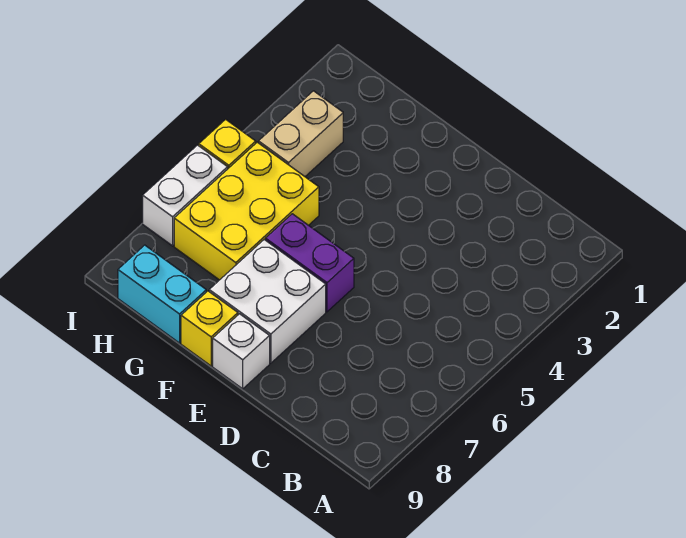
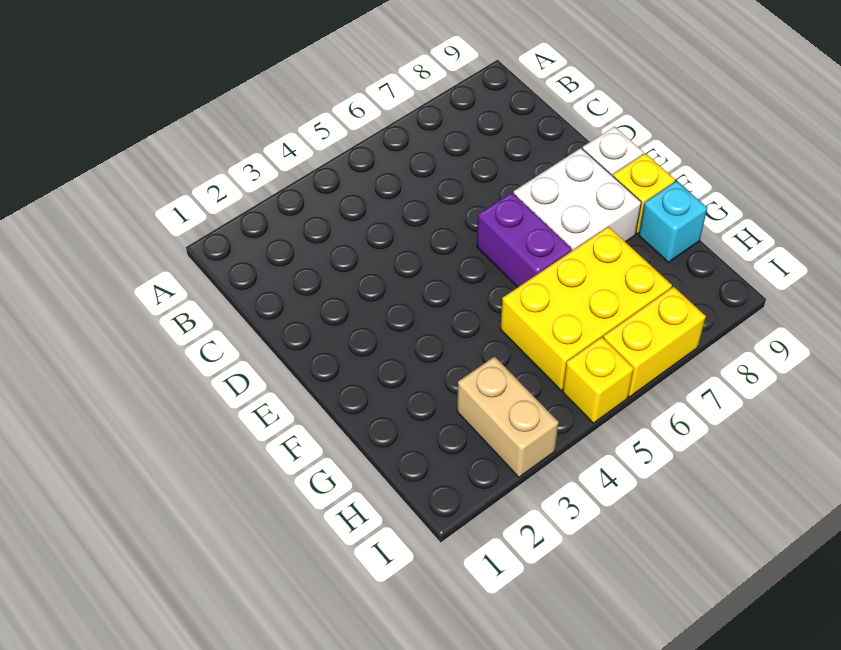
cyan brick G9:H9 level 1 -> cyan brick G9 level 1
tan brick H3:H4 level 1 -> tan brick H3:I3 level 1
white brick I6:I7 level 1 -> yellow brick I6:I7 level 1

